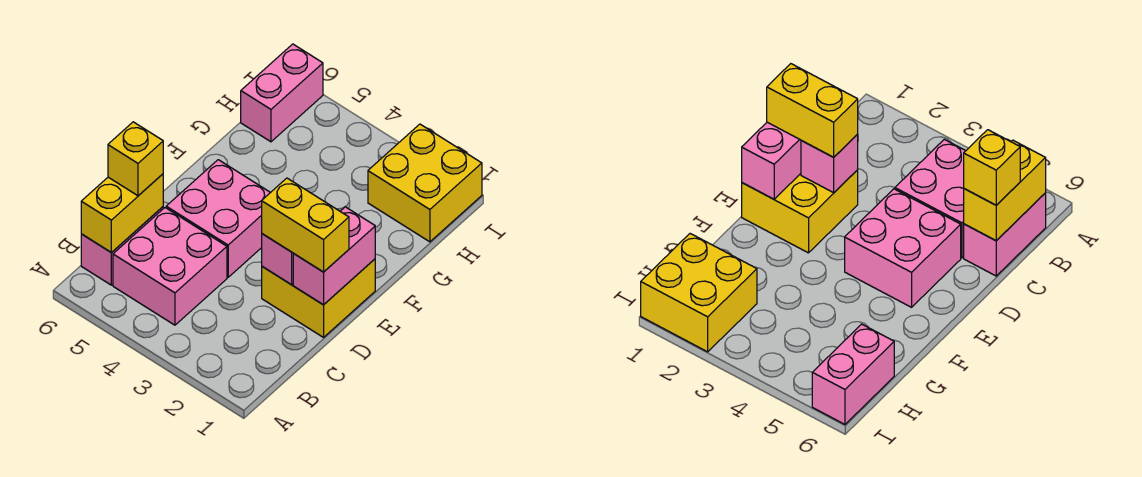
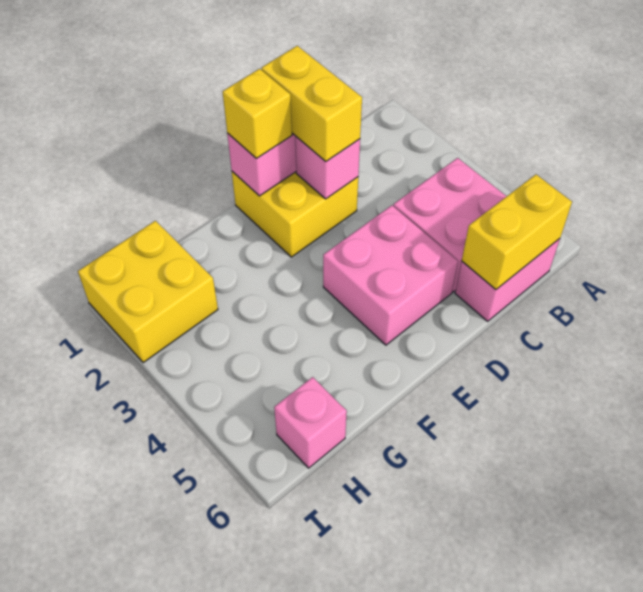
yellow brick C6 level 3 -> yellow brick E1 level 3
pink brick H6:I6 level 1 -> pink brick H6 level 1

